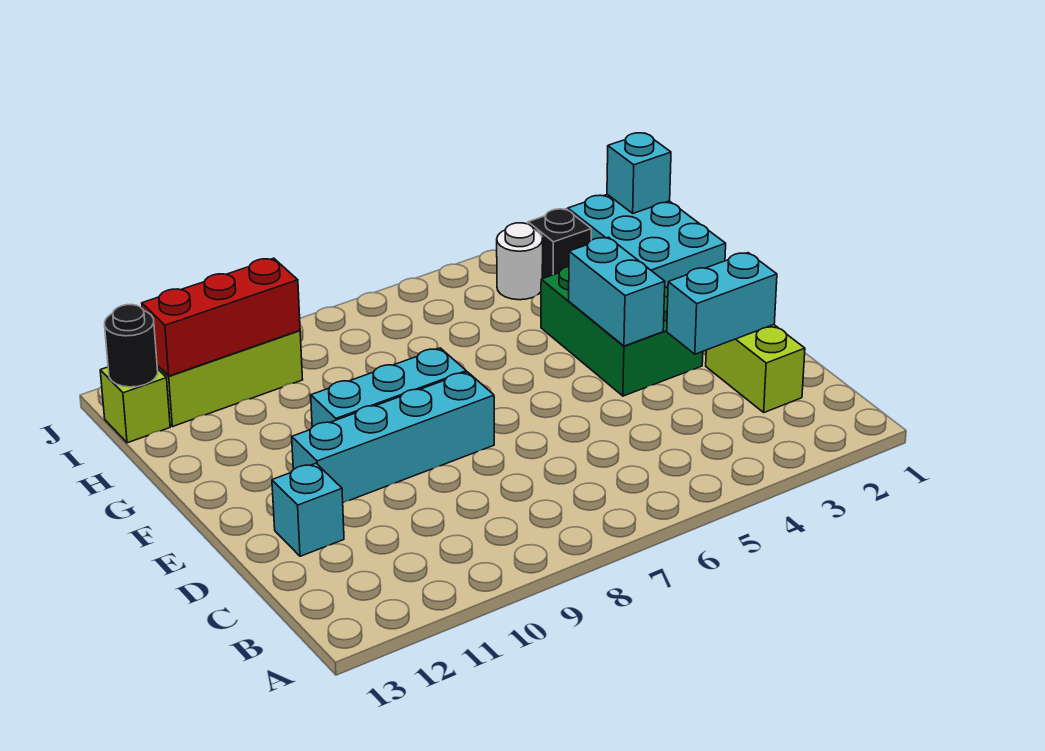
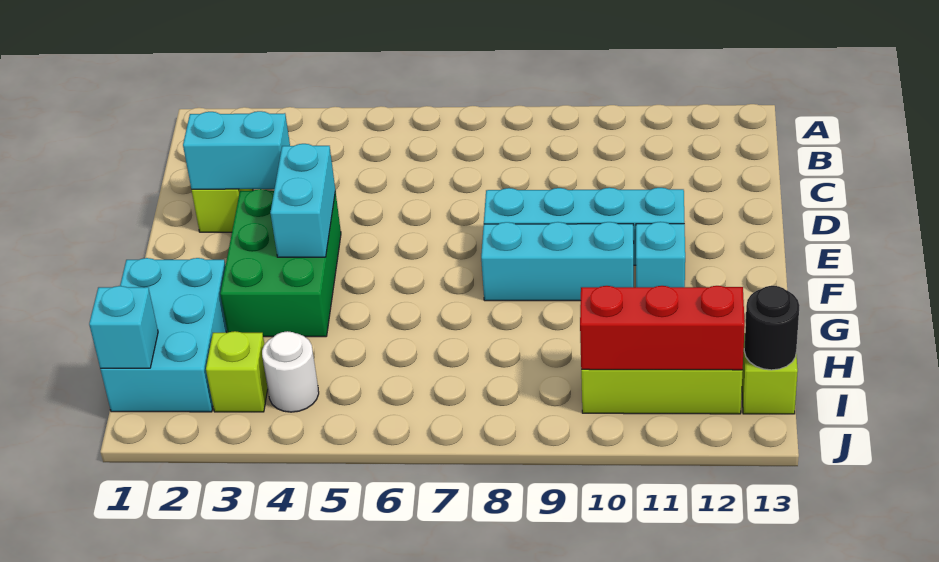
cyan brick D12 level 1 -> cyan brick F11 level 1
black brick I3 level 1 -> lime brick I3 level 1

